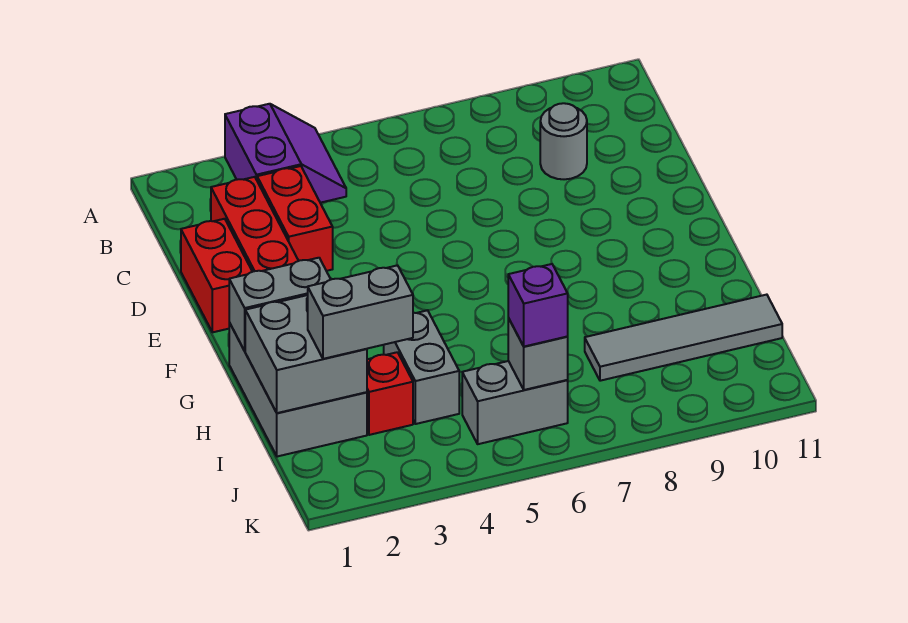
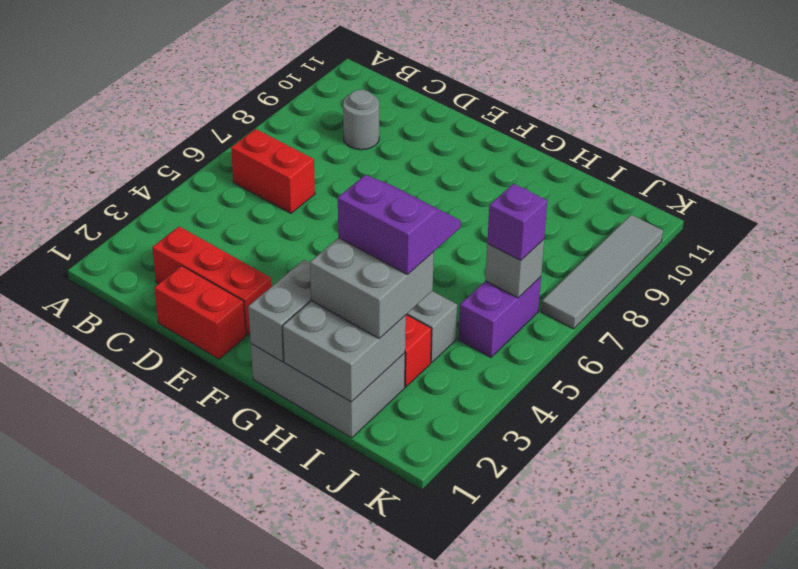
purple slope A3:B4 level 1 top 3 -> purple slope H3:I4 level 4 top 3
red brick C3:D3 level 1 -> red brick B6:C6 level 1
grey brick I2:I3 level 3 -> grey brick H2:I3 level 3
grey tile I8:I11 level 1 -> grey tile K7:K10 level 1
grey brick J5:J6 level 1 -> purple brick J5:J6 level 1

